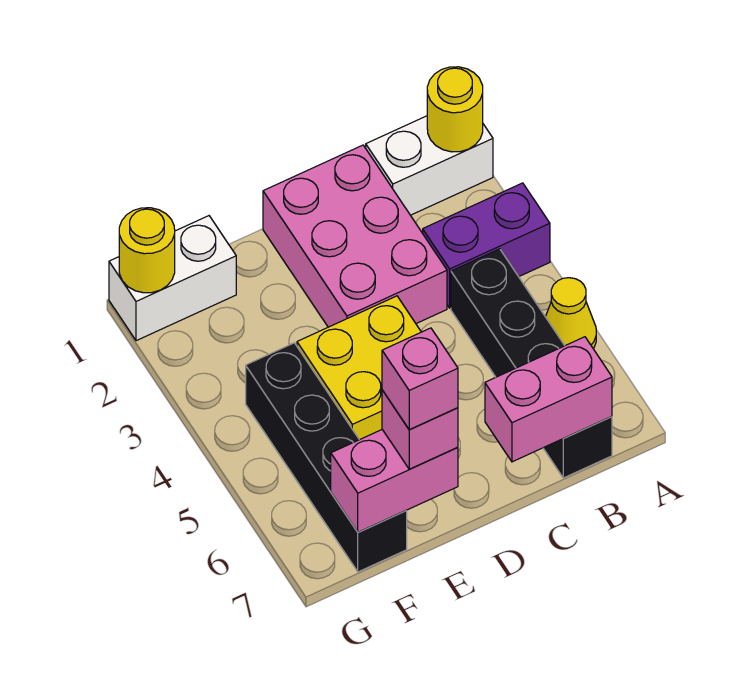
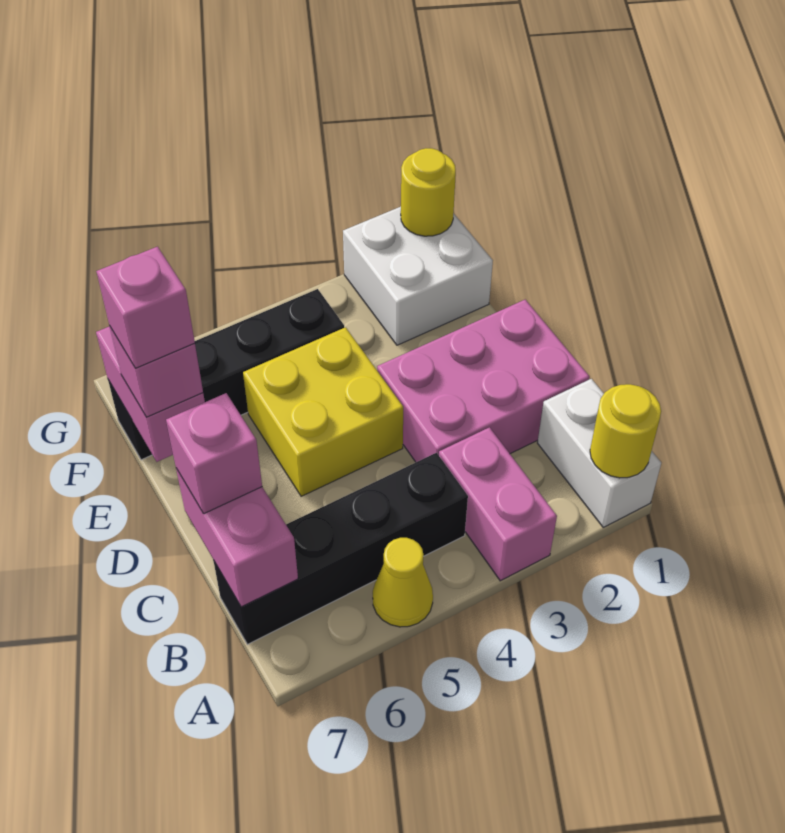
purple brick A3:B3 level 1 -> pink brick A3:B3 level 1
none -> pink brick C7 level 3
white brick F1:G1 level 1 -> white brick F1:G2 level 1

